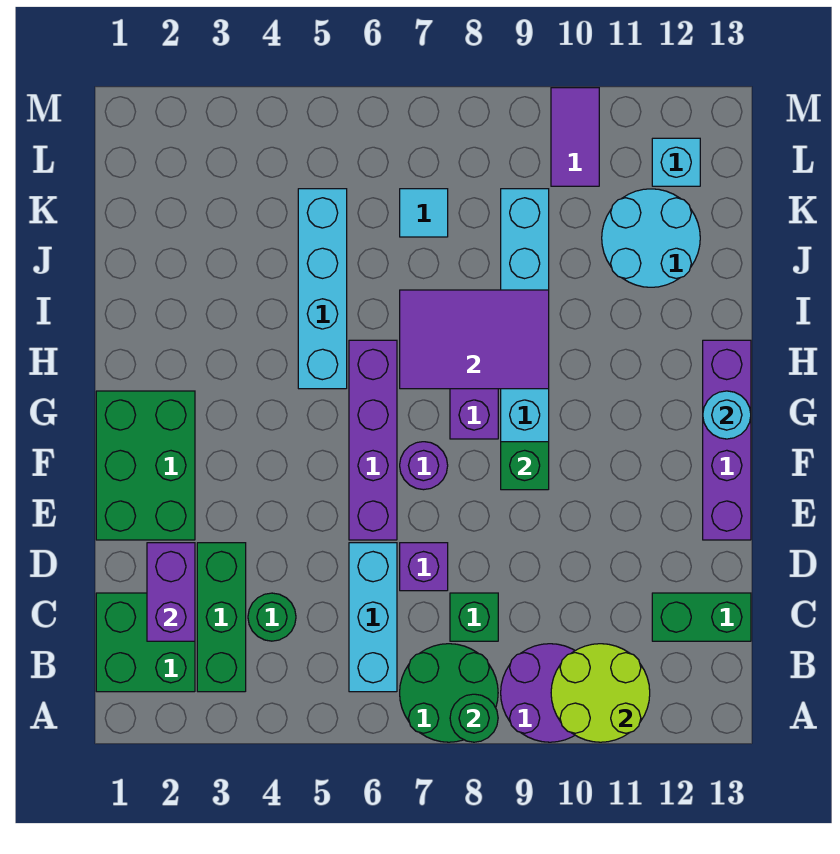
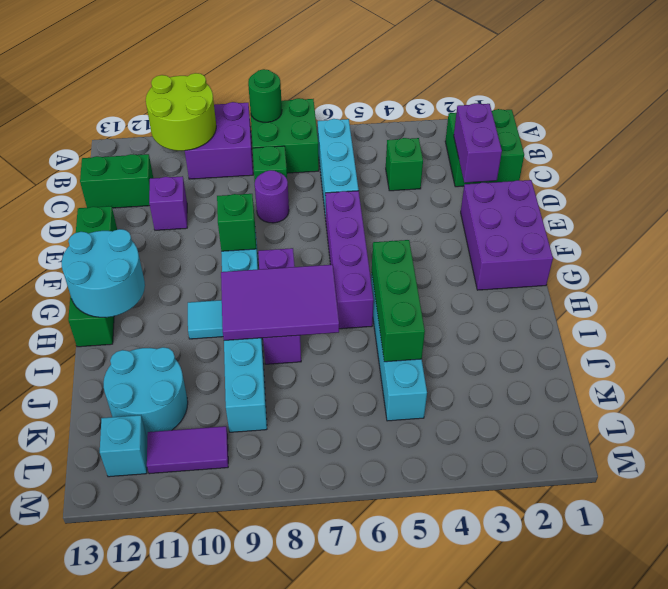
green round brick A7:B8 level 1 -> green brick A7:B8 level 1
purple round brick A9:B10 level 1 -> purple brick A9:B10 level 1
green brick B3:D3 level 1 -> green brick H5:J5 level 2
green round brick C4 level 1 -> green brick C4 level 1
purple brick D7 level 1 -> purple brick D11 level 1
green brick E1:G2 level 1 -> purple brick E1:G2 level 1
purple brick E13:H13 level 1 -> green brick E13:H13 level 1
purple round brick F7 level 1 -> purple round brick D8 level 1
cyan round brick G13 level 2 -> cyan round brick G12:H13 level 2
cyan tile K7 level 1 -> cyan tile H10 level 1
purple tile L10:M10 level 1 -> purple tile L10:L11 level 1

